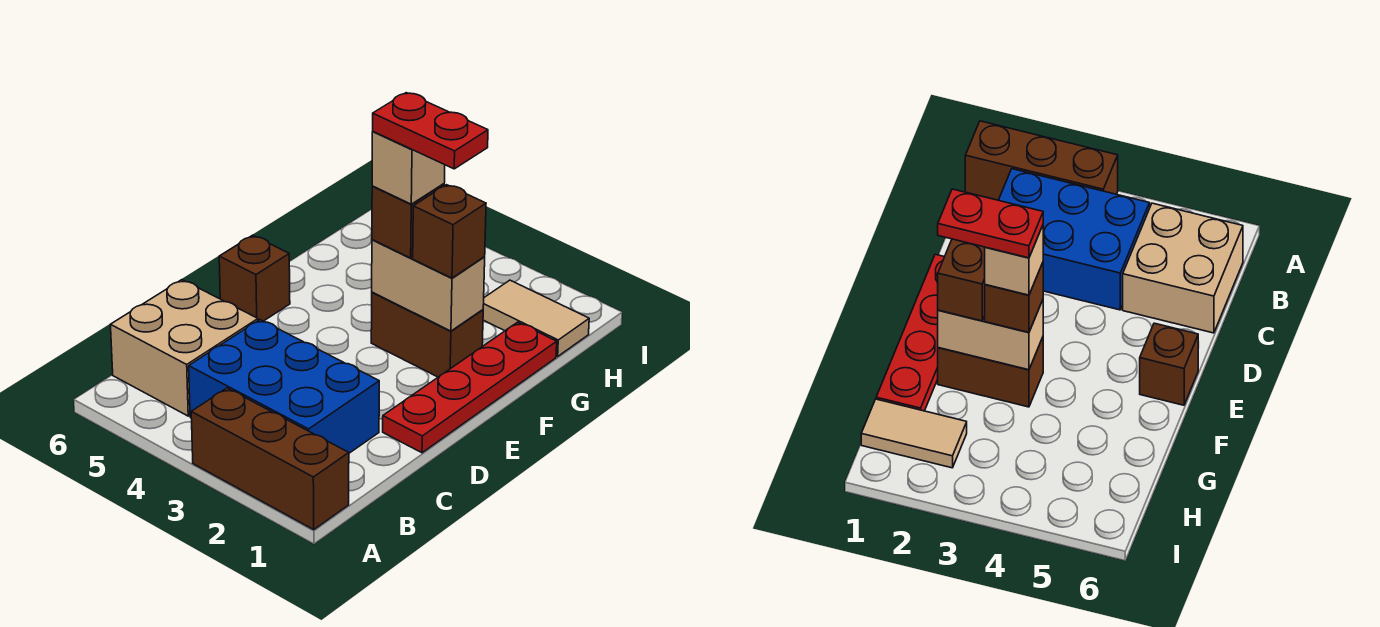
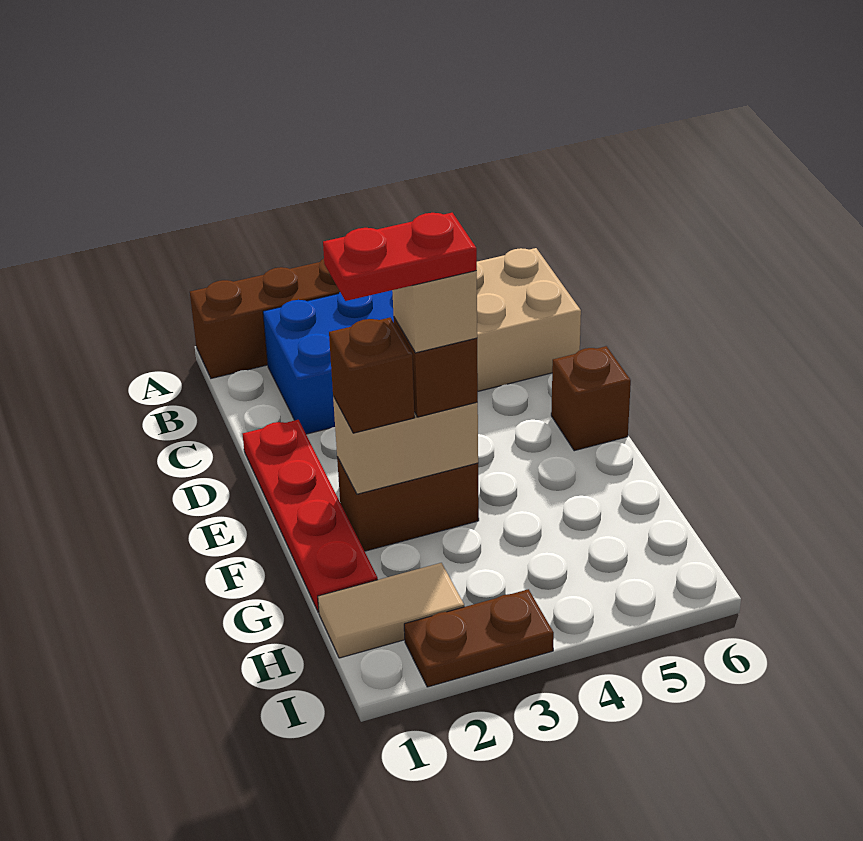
none -> brown plate I2:I3 level 1

